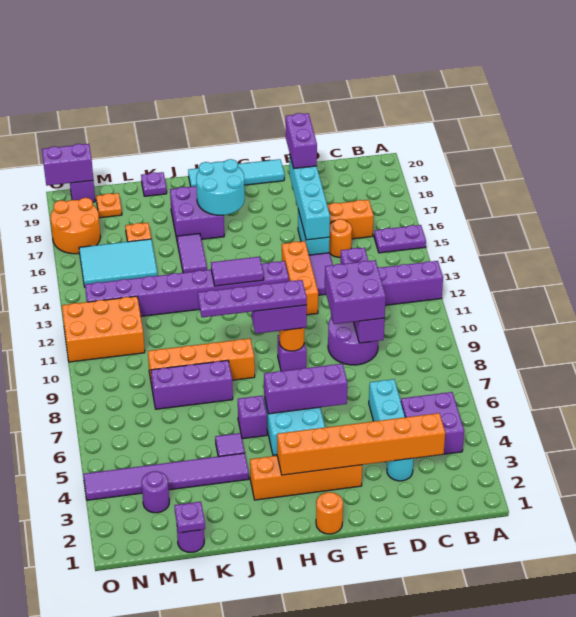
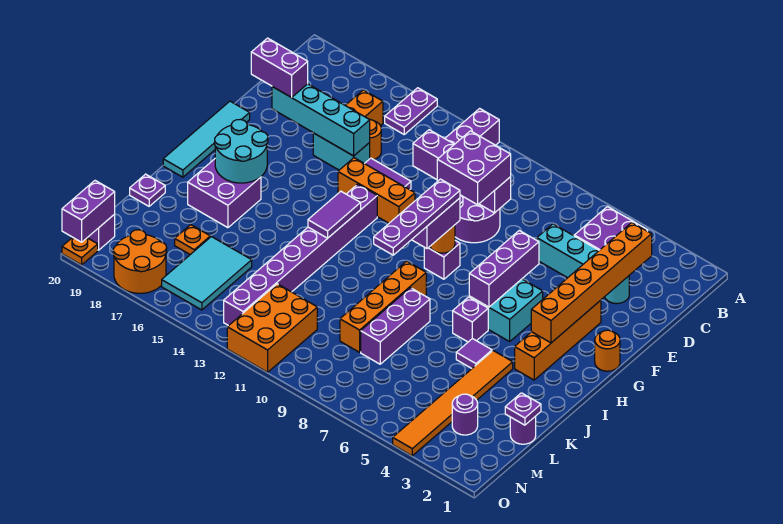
purple tile J4:O4 level 1 -> orange tile J4:O4 level 1
purple tile J15:J16 level 1 -> none
orange plate M19 level 1 -> orange plate O20 level 1

